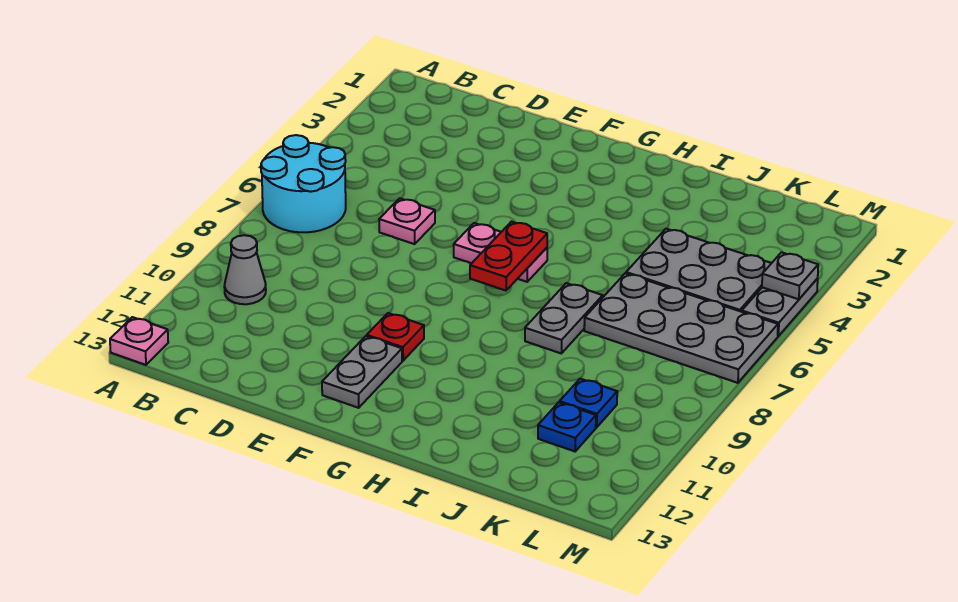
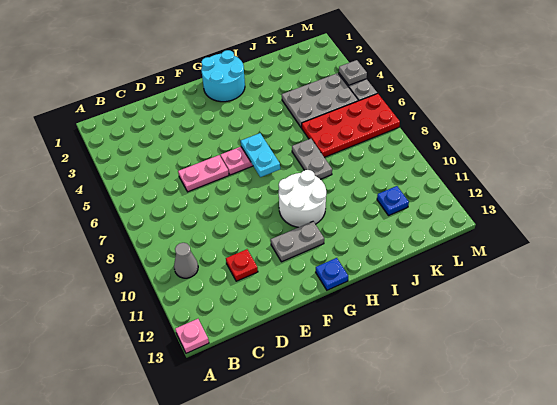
cyan round brick A6:B7 level 1 -> cyan round brick G1:H2 level 1
pink plate D6 level 1 -> pink plate D6:E6 level 1
red plate F10 level 1 -> red plate D11 level 1
grey plate F11:F12 level 1 -> grey plate F11:G11 level 1
red plate G6:G7 level 2 -> cyan plate G6:G7 level 2
none -> white round brick G9:H10 level 1
grey plate J6:M7 level 1 -> red plate J6:M7 level 1
blue plate K10 level 1 -> blue plate G13 level 1

